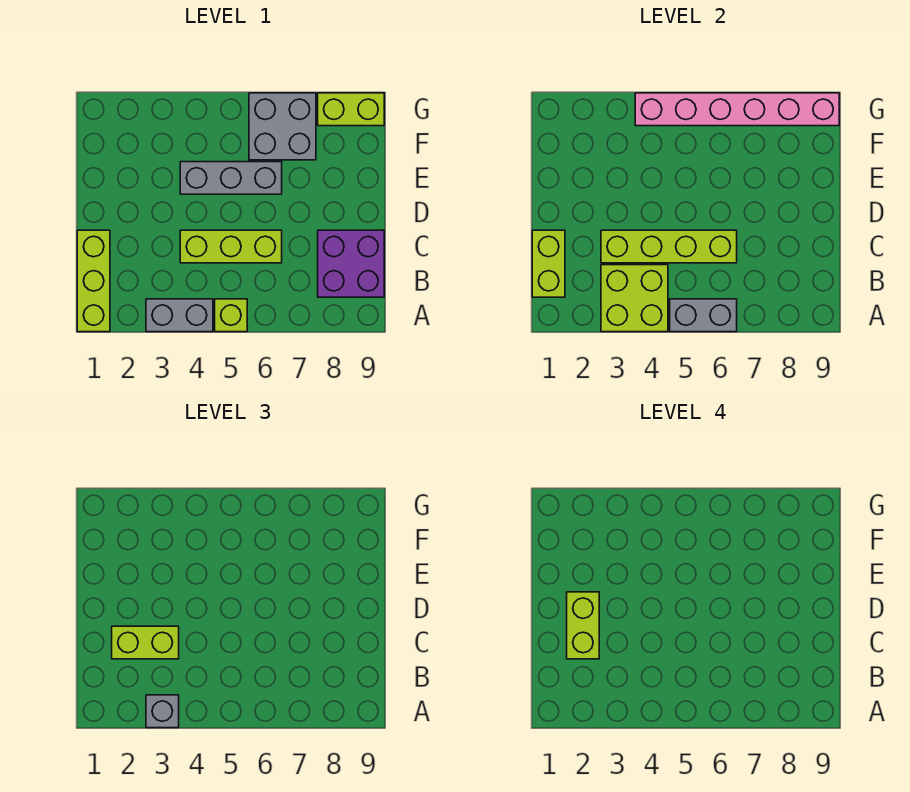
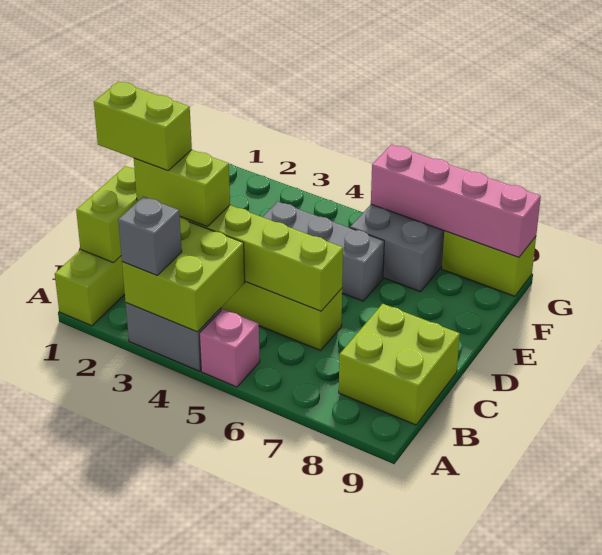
lime brick A5 level 1 -> pink brick A5 level 1
grey brick A5:A6 level 2 -> none
purple brick B8:C9 level 1 -> lime brick B8:C9 level 1
lime brick C2:D2 level 4 -> lime brick C1:C2 level 4
pink brick G4:G9 level 2 -> pink brick G6:G9 level 2

